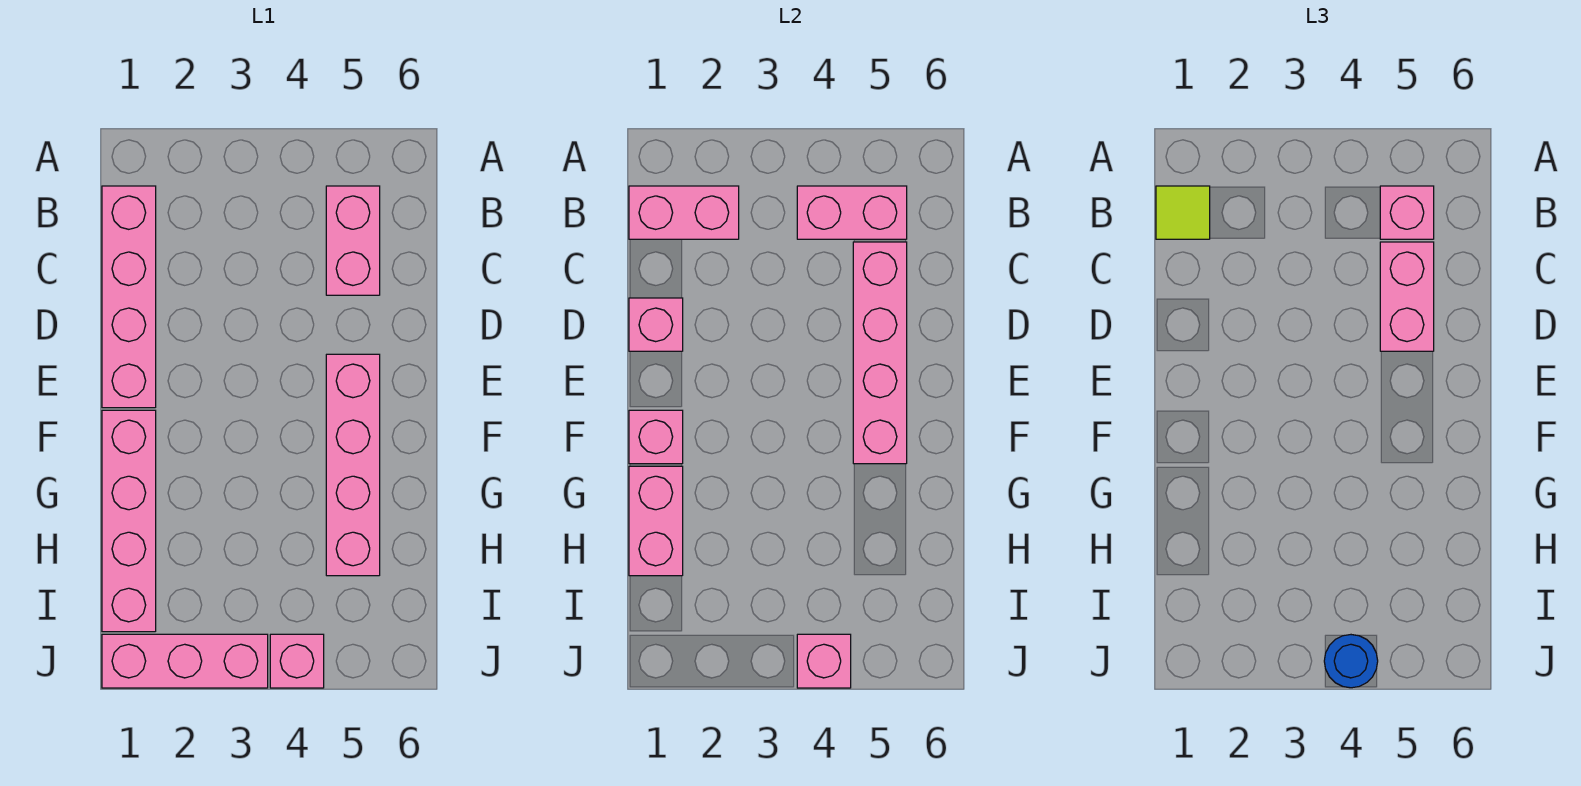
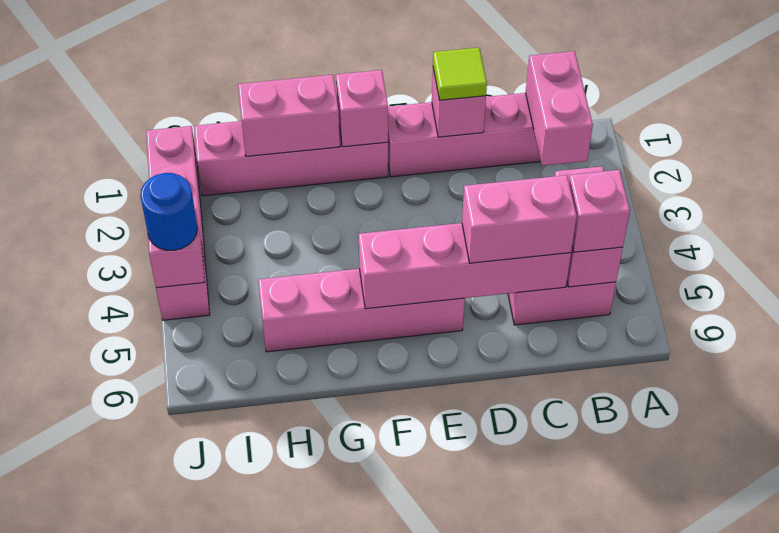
lime tile B1 level 3 -> lime tile D1 level 3

